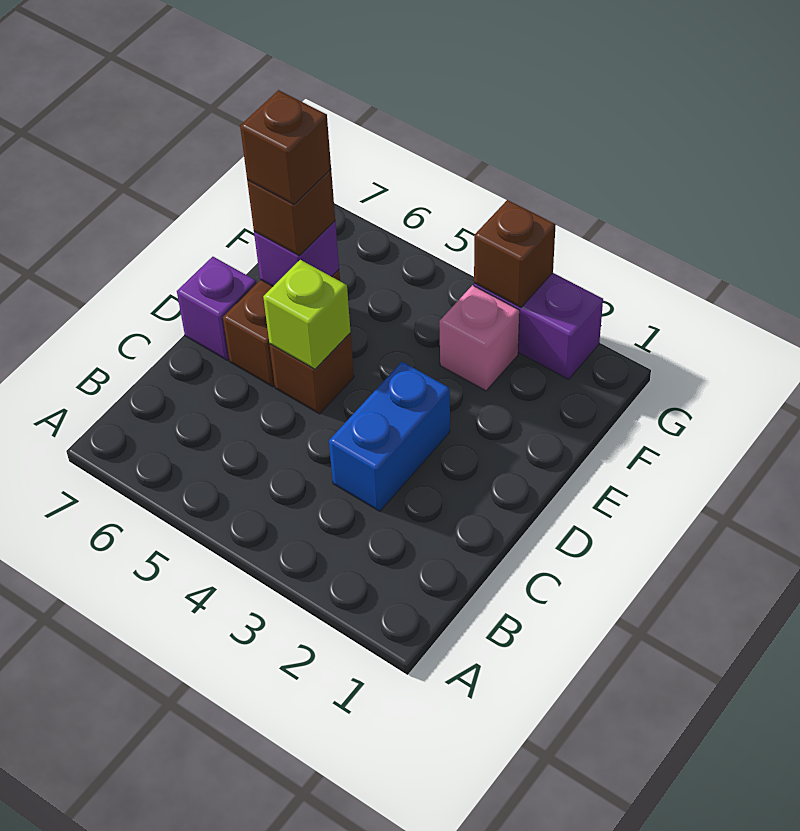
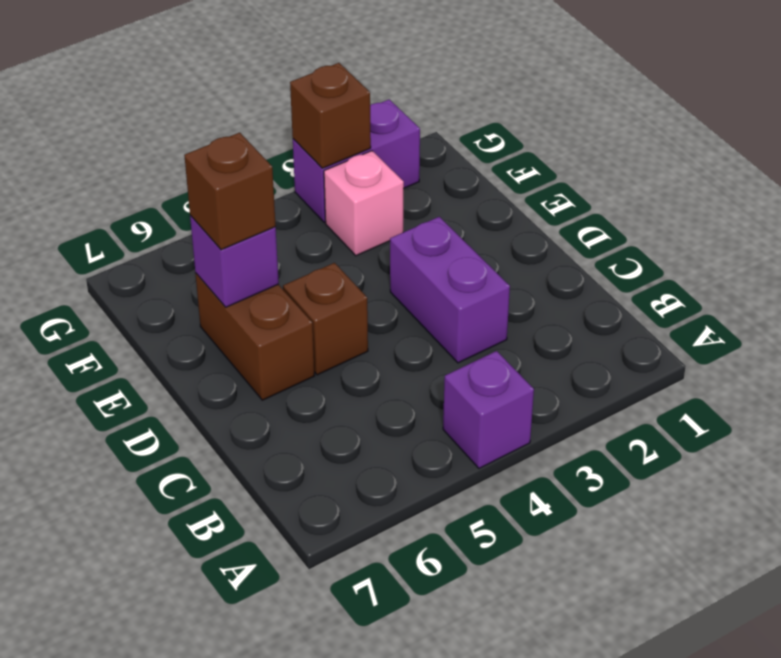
blue brick C3:D3 level 1 -> purple brick C3:D3 level 1
lime brick D5 level 2 -> none
purple brick D7 level 1 -> purple brick A4 level 1
brown brick E6 level 4 -> none

